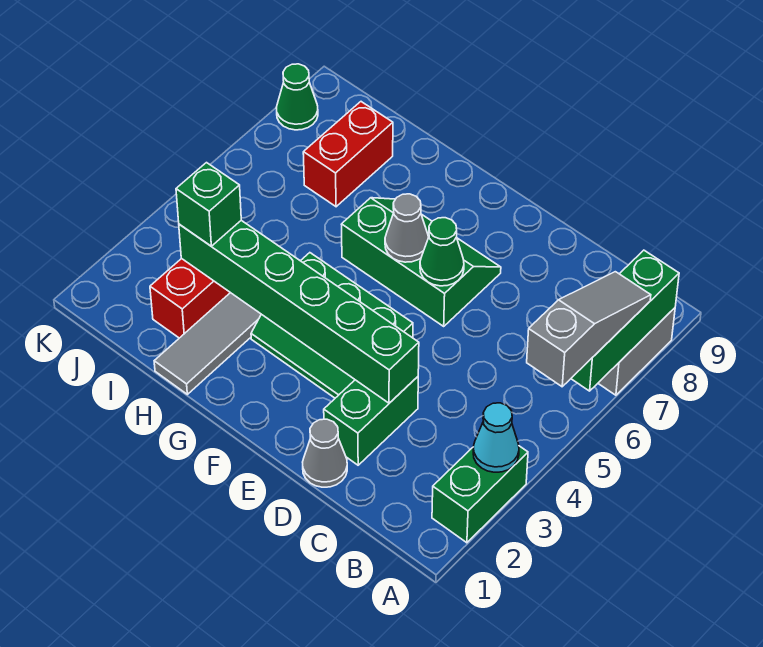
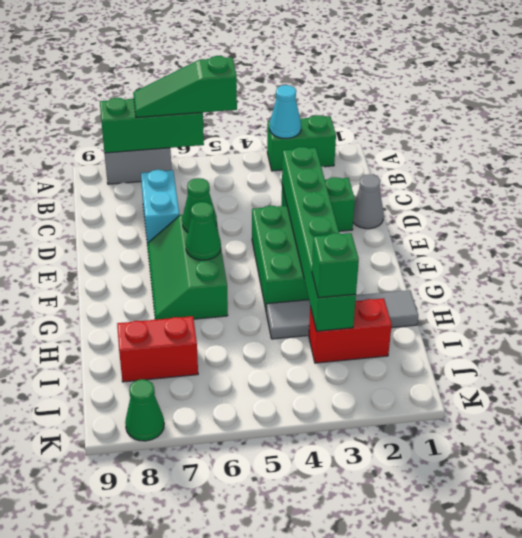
grey slope A5:A7 level 3 top 5 -> green slope A5:A7 level 3 top 5
none -> cyan brick C7:D7 level 1
grey cone F6 level 2 -> green cone F6 level 2

